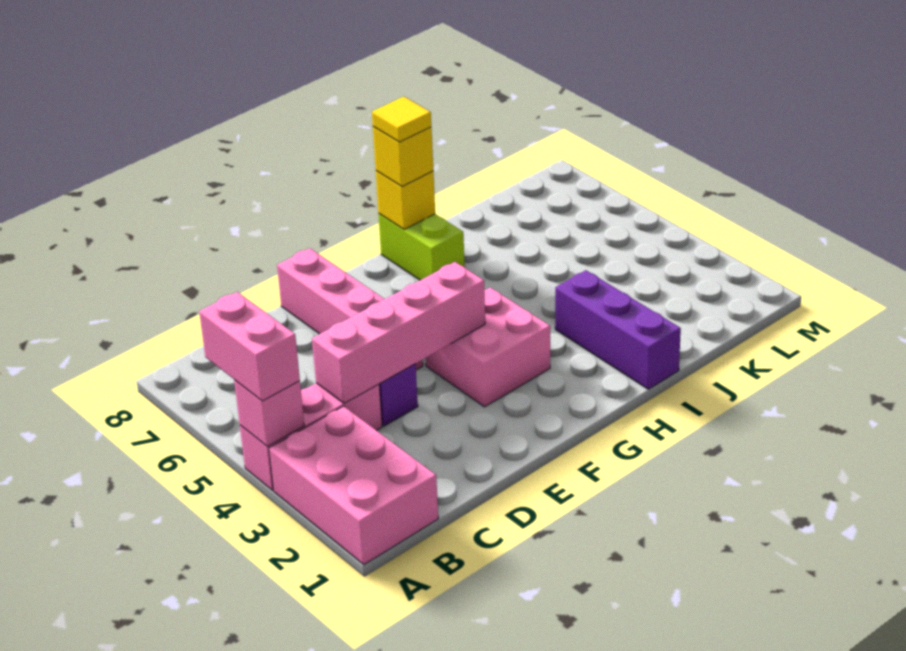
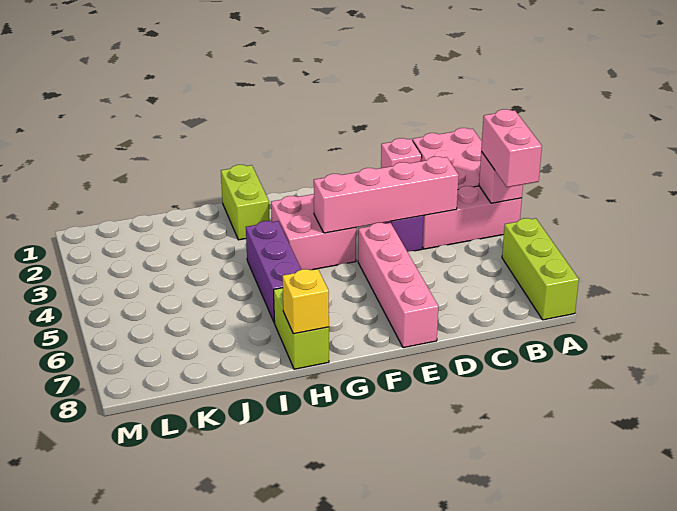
none -> lime brick A6:A8 level 1
none -> pink brick C1 level 1
none -> lime brick H1:H2 level 1
yellow brick H8 level 3 -> none
yellow tile H8 level 4 -> none
purple brick I1:I3 level 1 -> purple brick H4:H6 level 1

